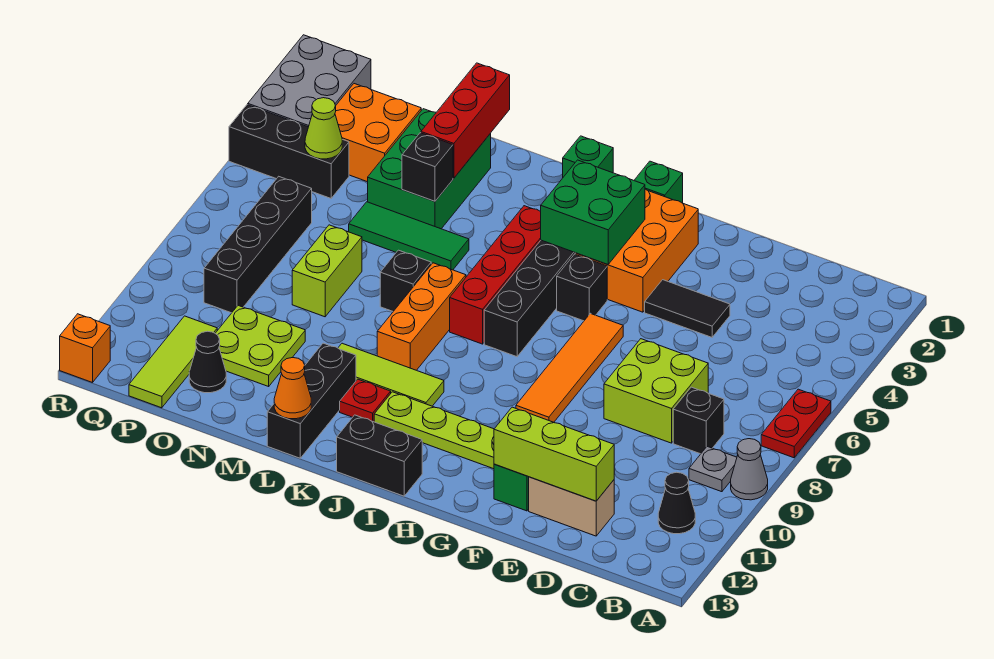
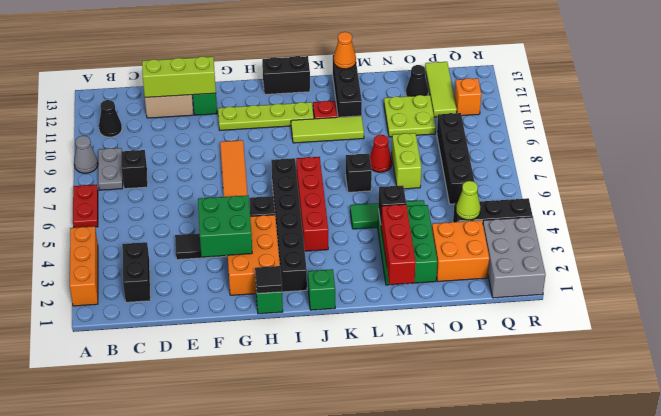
grey plate B9 level 1 -> grey plate B8:B9 level 1
none -> black brick C2:C3 level 1
lime brick D7:E8 level 1 -> none
none -> black tile H1 level 2
green brick H3:I4 level 2 -> green brick F3:G4 level 2
orange brick K7:K9 level 1 -> orange brick A2:A4 level 1
none -> red cone M8 level 1
orange brick R13 level 1 -> orange brick Q11 level 1

